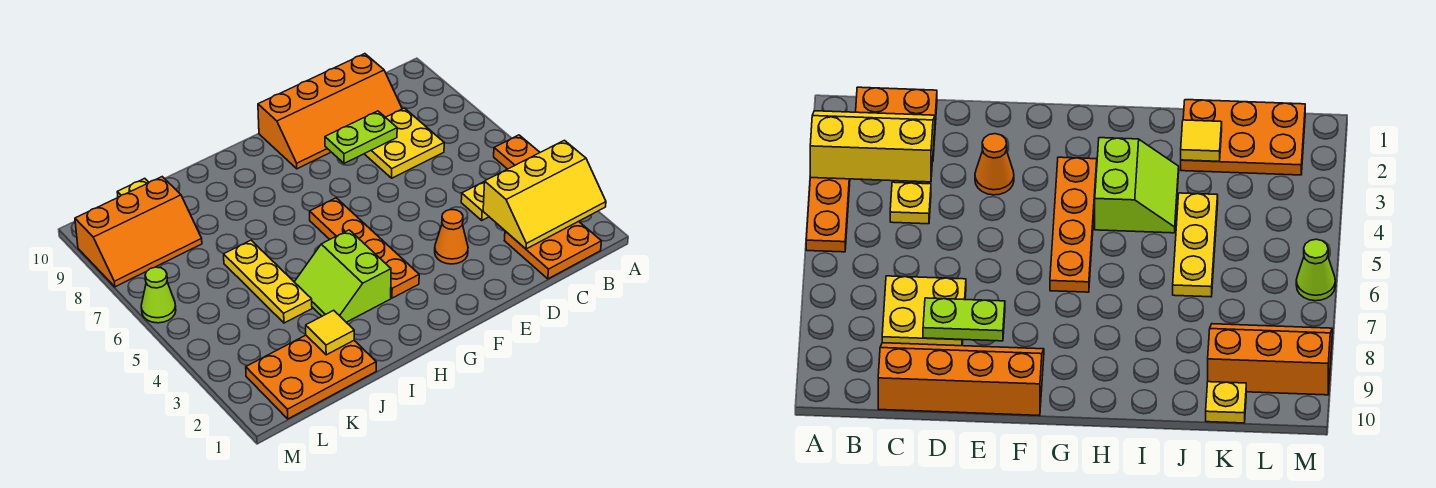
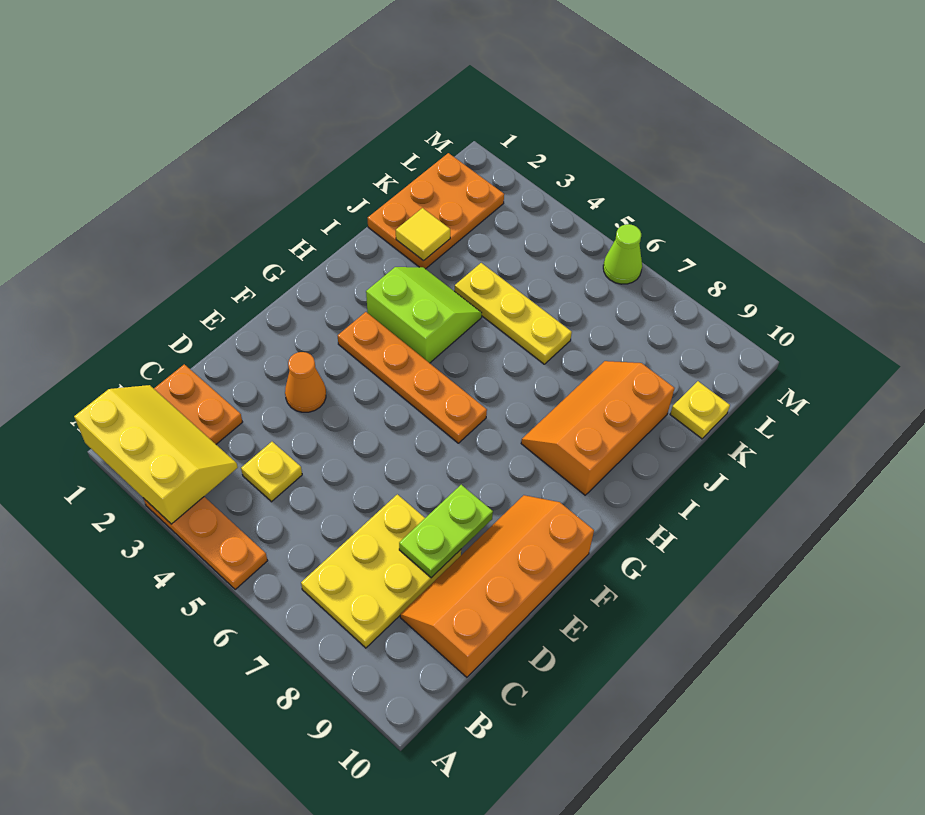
yellow slope A2:C3 level 2 top 3 -> yellow slope A1:B3 level 2 top A
yellow plate C7:D8 level 1 -> yellow plate B7:D8 level 1
orange slope K8:M9 level 1 top 9 -> orange slope H8:J9 level 1 top 9

